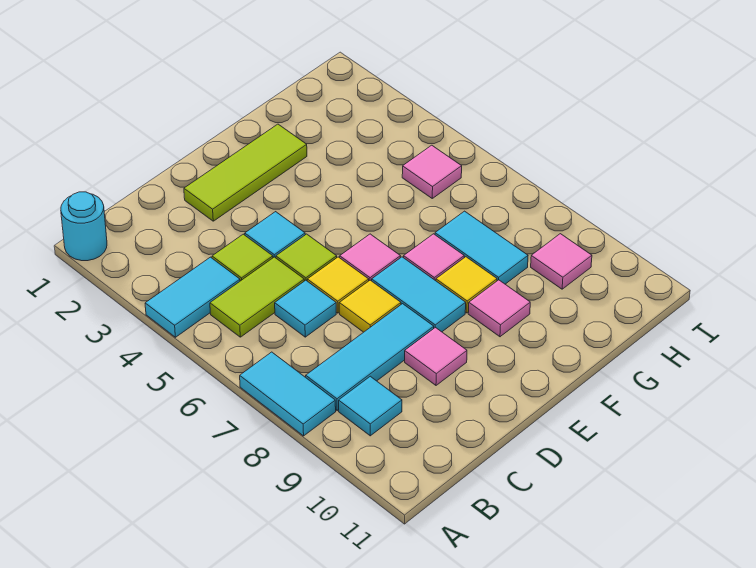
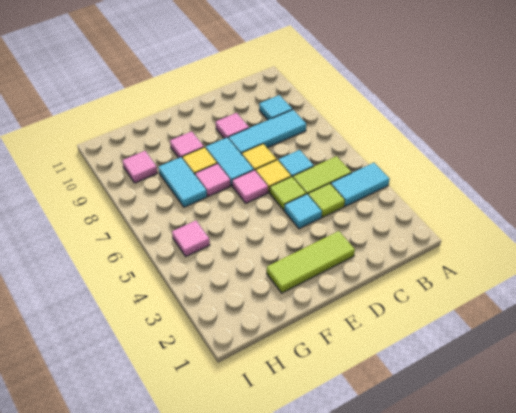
cyan round brick A1 level 1 -> none
cyan tile A7:A8 level 1 -> none

